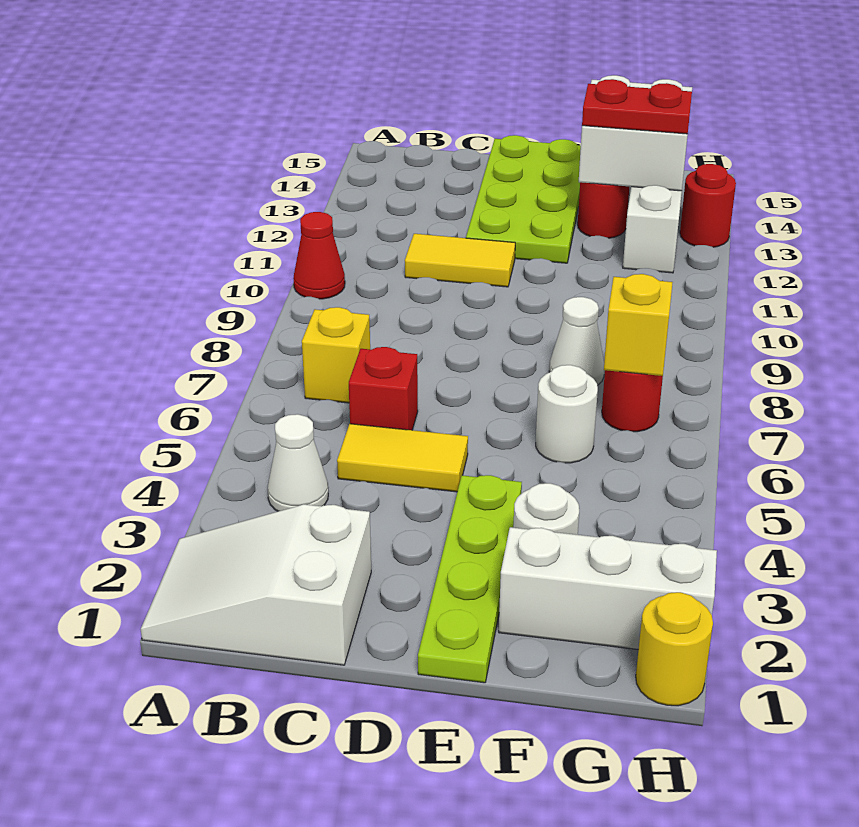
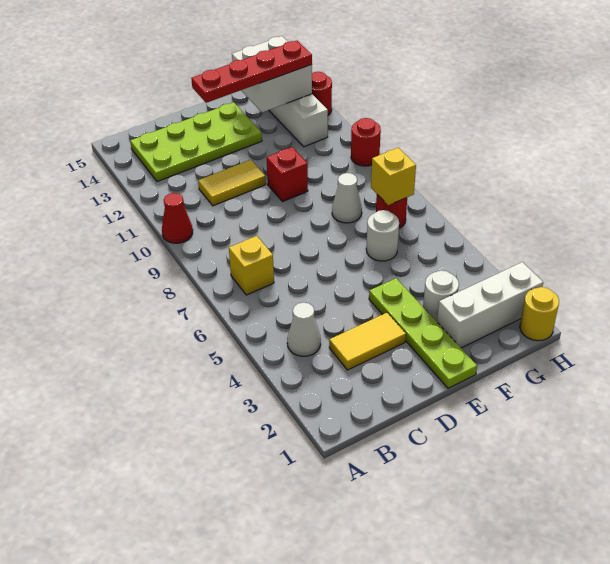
white slope A1:C2 level 1 top C -> none
yellow tile C5:D5 level 1 -> yellow tile C3:D3 level 1
red brick C6 level 1 -> red brick E10 level 1
lime plate D12:E15 level 1 -> lime plate B13:E14 level 1
red round brick F13 level 1 -> red round brick H10 level 1
red plate F13:G13 level 3 -> red plate D13:G13 level 3

